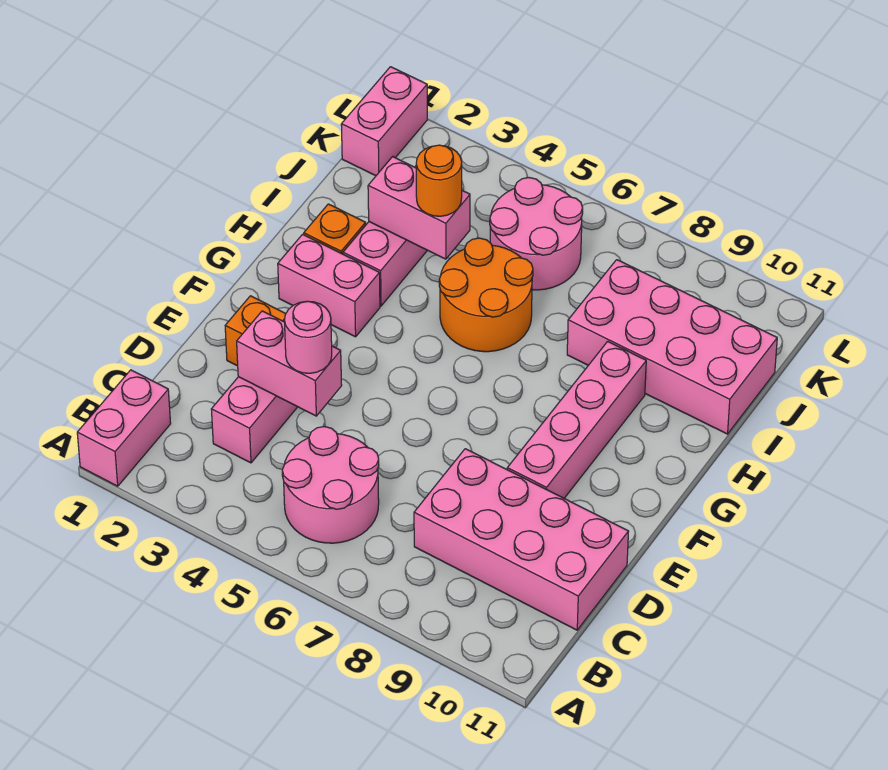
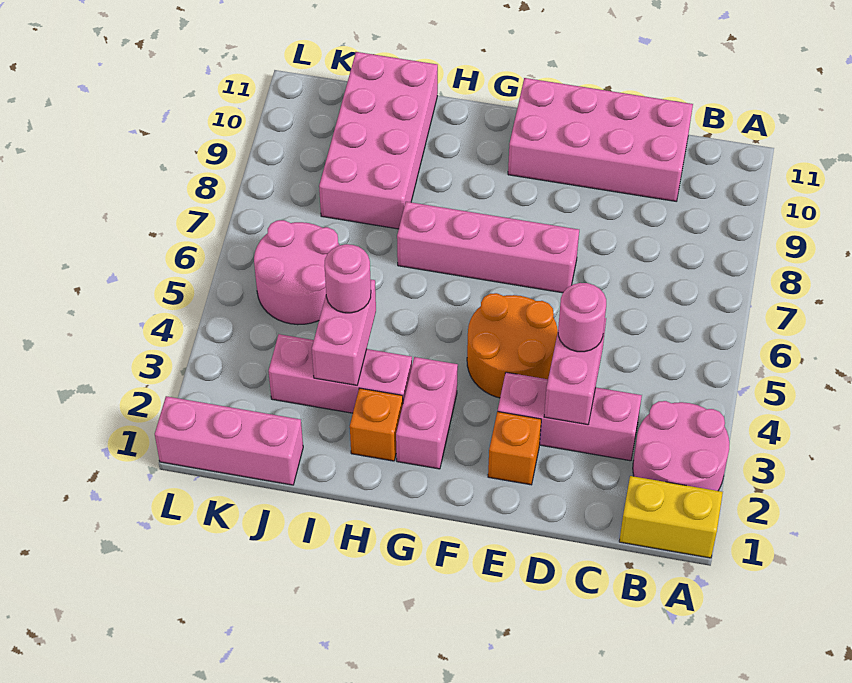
pink brick A1:B1 level 1 -> yellow brick A1:B1 level 1
pink round brick B5:C6 level 1 -> pink round brick A2:B3 level 1
pink brick C8:D11 level 1 -> pink brick C10:F11 level 1
pink brick E9:H9 level 1 -> pink brick E7:H7 level 1
orange round brick H5:I6 level 1 -> orange round brick E4:F5 level 1
orange round brick I4 level 3 -> pink round brick I4 level 3
pink brick K1:L1 level 1 -> pink brick J1:L1 level 1

